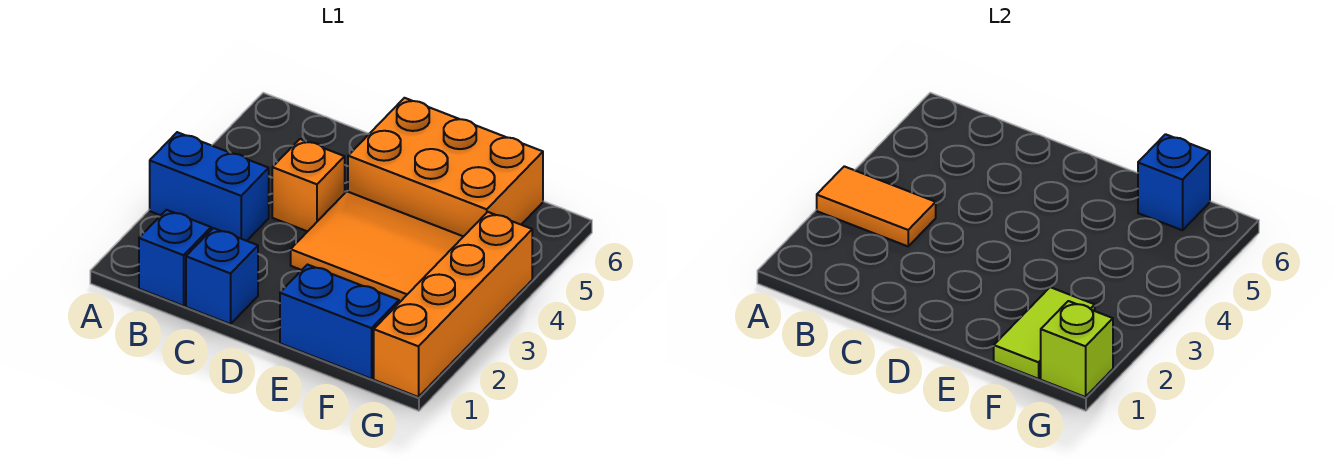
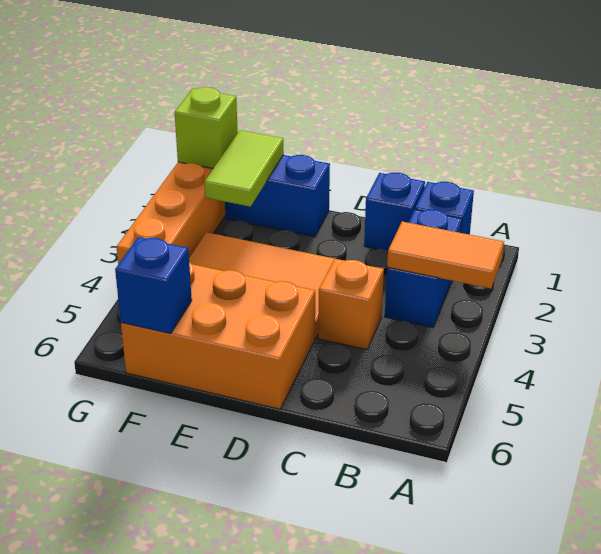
blue brick A3:B3 level 1 -> blue brick B2:B3 level 1

